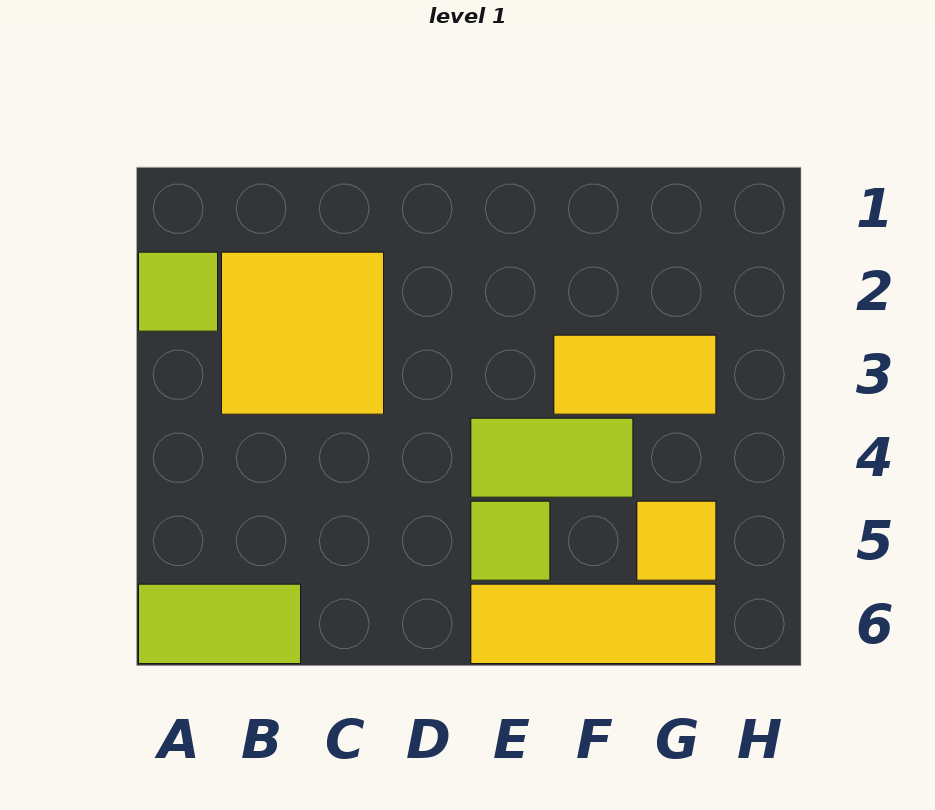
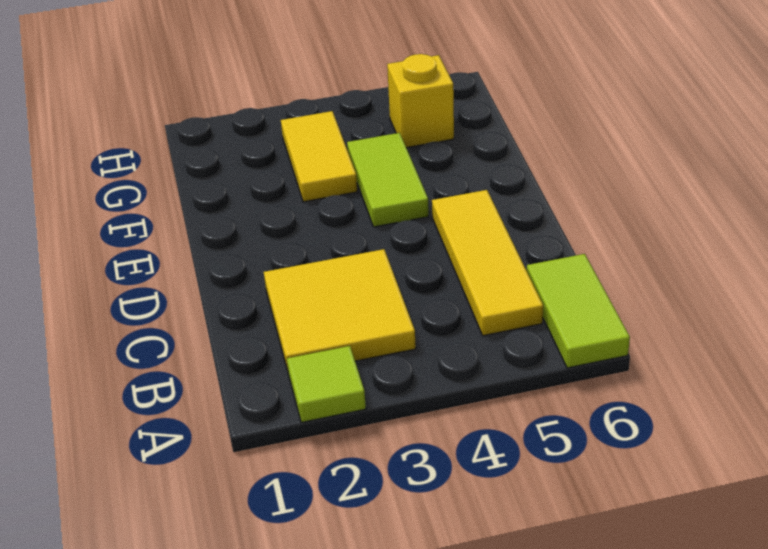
lime tile E5 level 1 -> none
yellow tile E6:G6 level 1 -> yellow tile B5:D5 level 1
yellow tile G5 level 1 -> yellow brick G5 level 1

